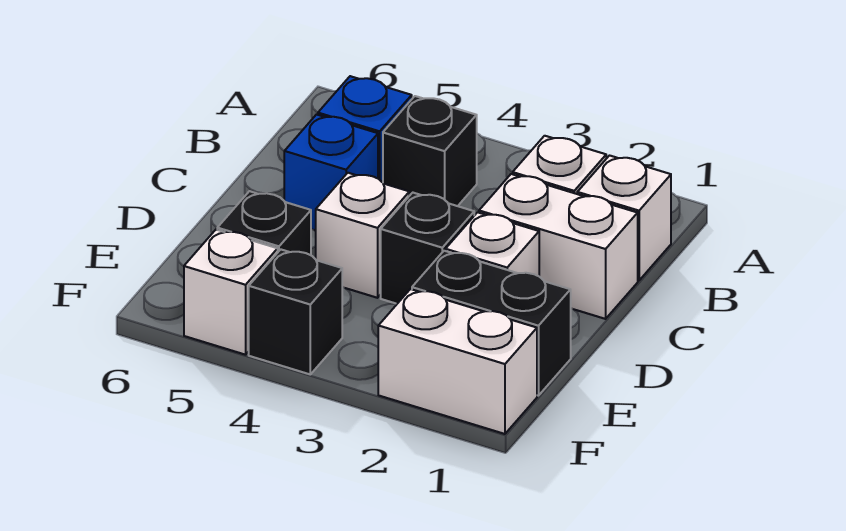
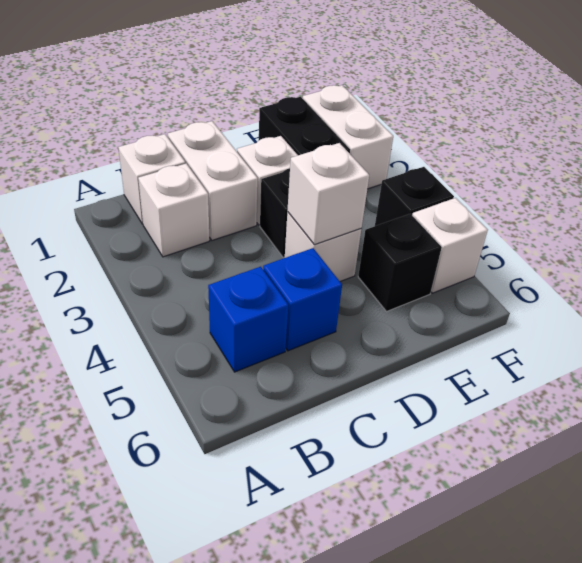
black brick B4 level 1 -> none
none -> white brick D4 level 2

